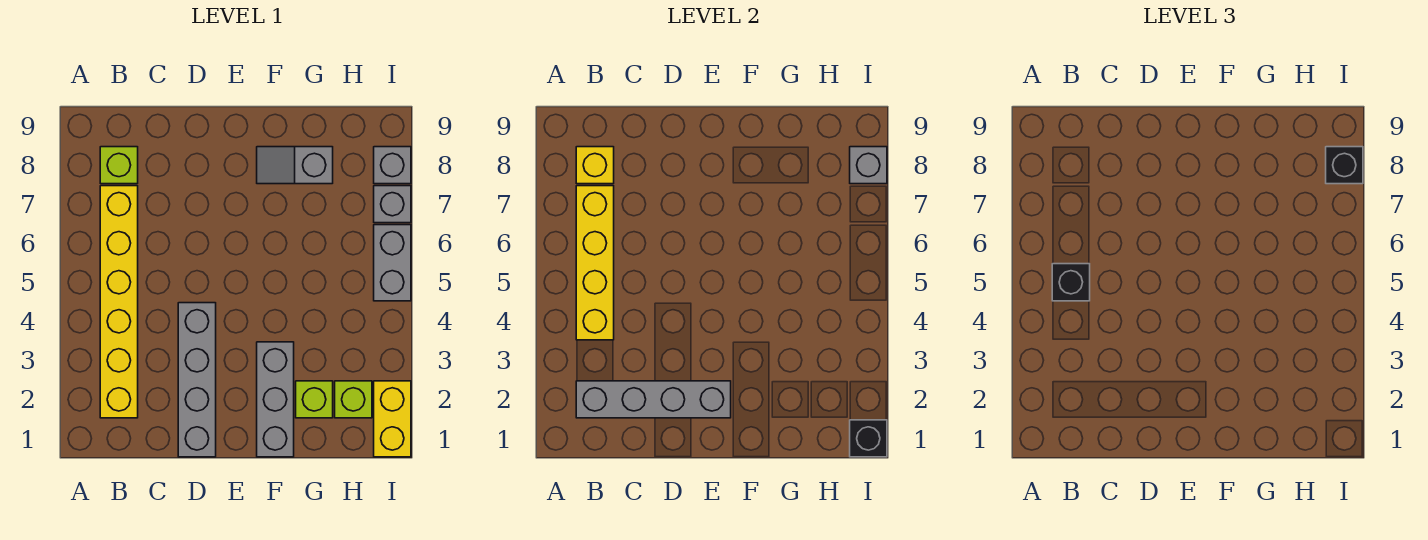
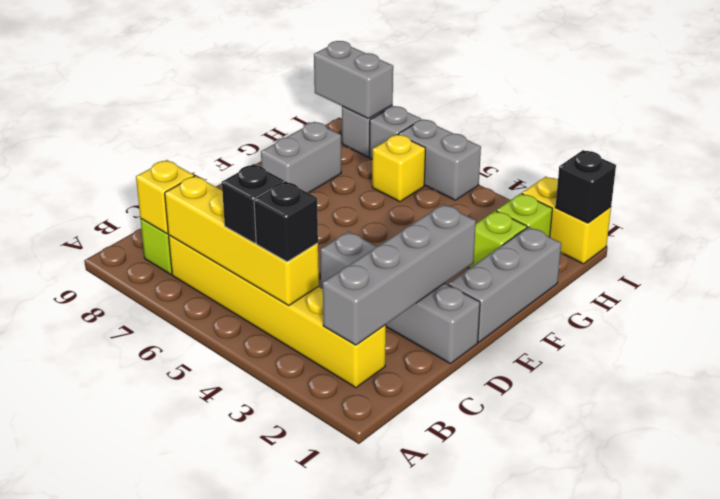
grey brick F1:F3 level 1 -> grey brick E1:G1 level 1
grey slope F8:G8 level 1 top G -> grey brick F8:G8 level 1
none -> yellow brick H6 level 1
grey brick I8 level 2 -> grey brick I8:I9 level 2
black brick I8 level 3 -> black brick B4 level 3

